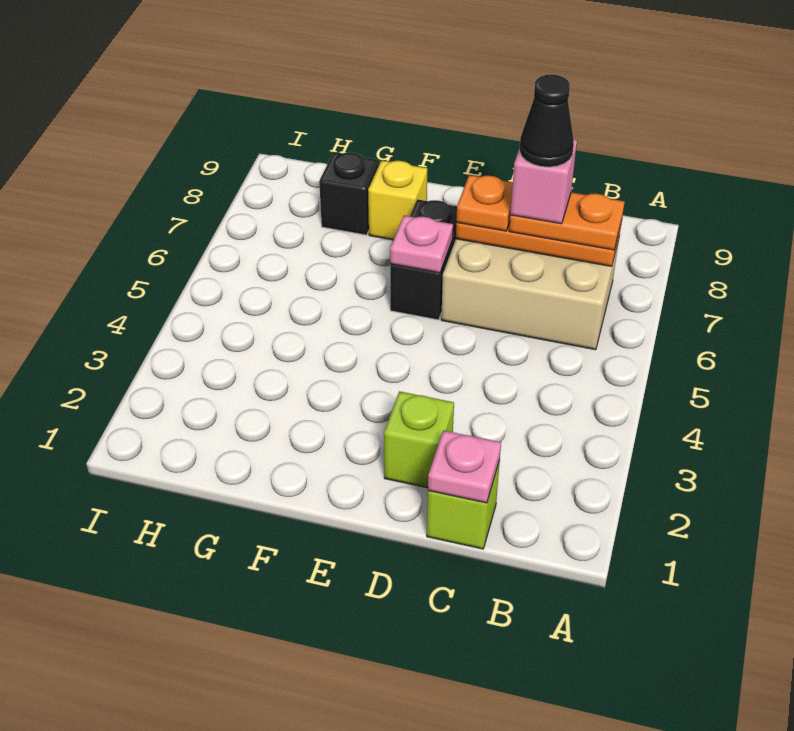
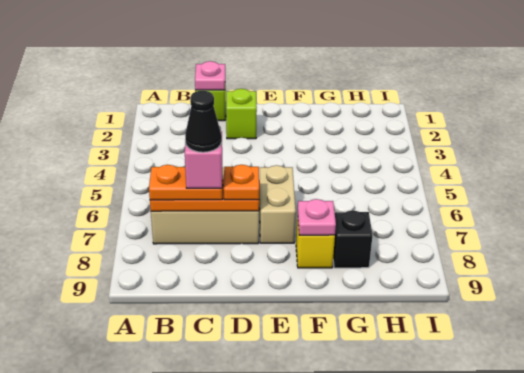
black brick E6:E7 level 1 -> tan brick E6:E7 level 1
pink plate E6 level 2 -> pink plate F8 level 2

